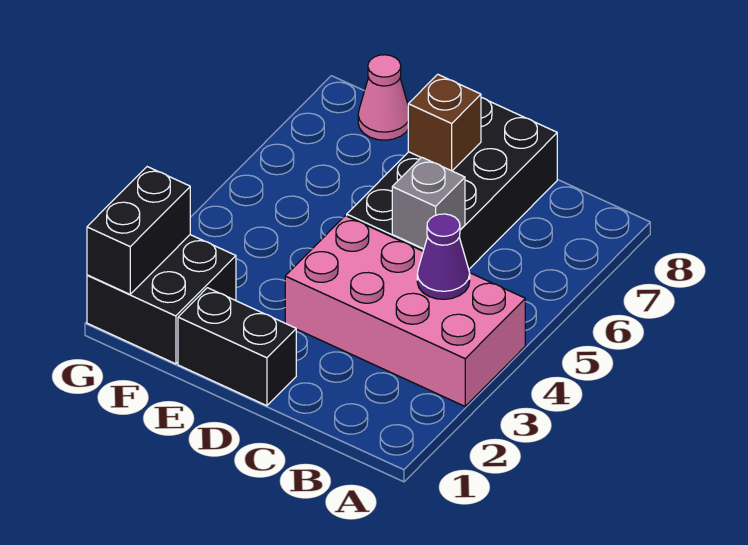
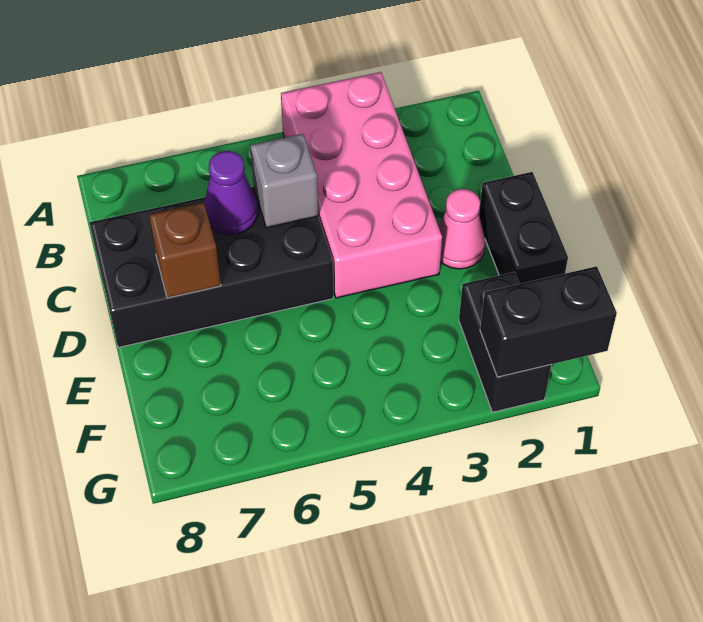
purple cone B4 level 2 -> purple cone C6 level 2
black brick F1:G2 level 1 -> black brick F2:G2 level 1
pink cone F8 level 1 -> pink cone D2 level 1

